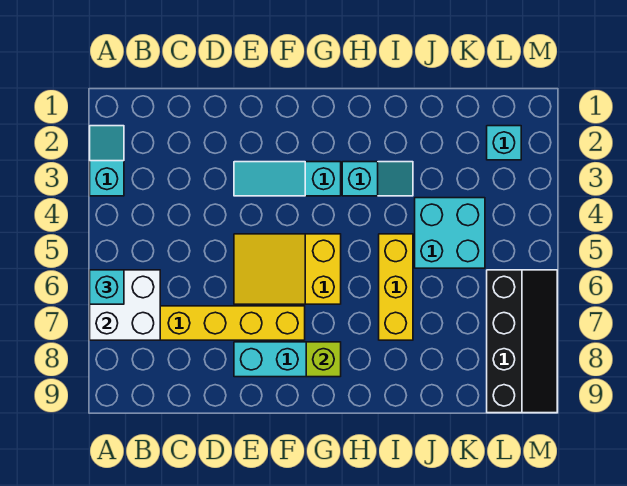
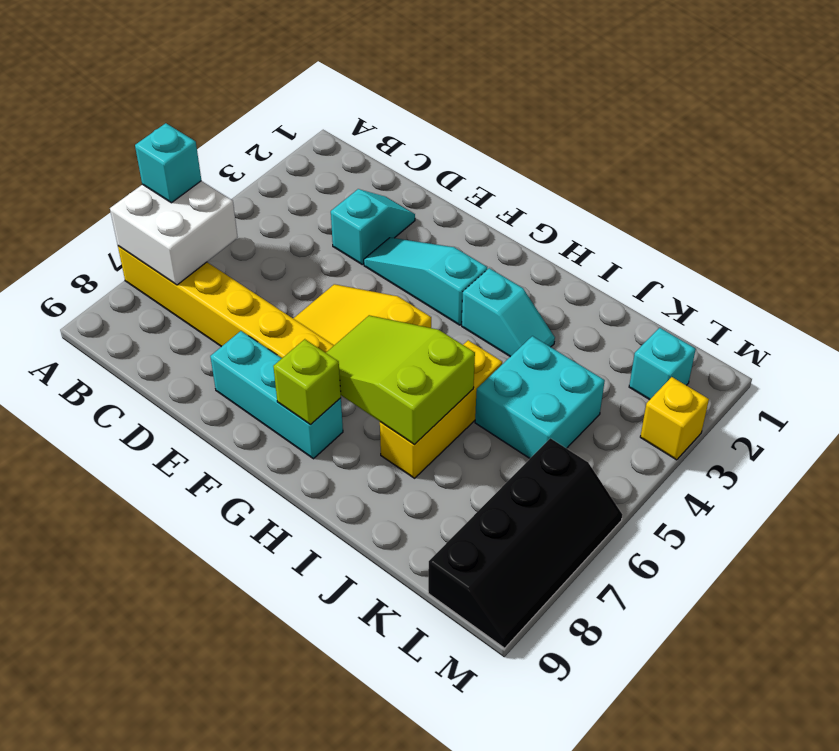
cyan slope A2:A3 level 1 top 3 -> cyan slope D2:D3 level 1 top 3
none -> lime slope G6:I7 level 2 top I
none -> yellow brick M3 level 1

